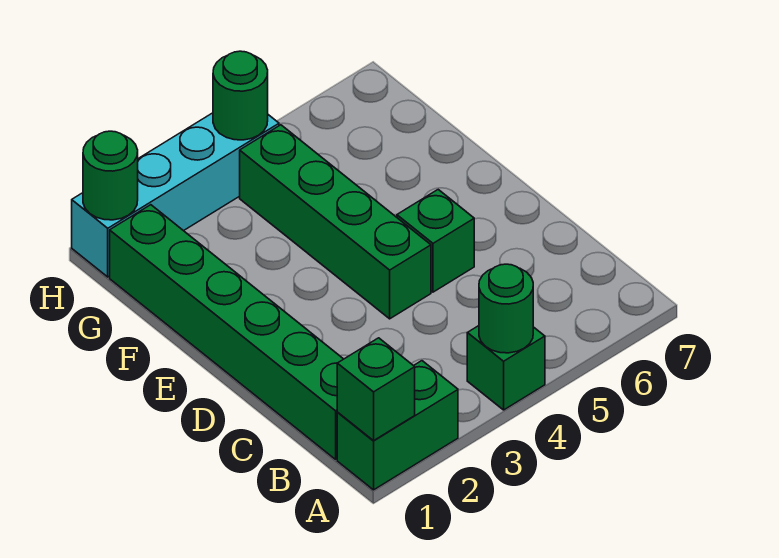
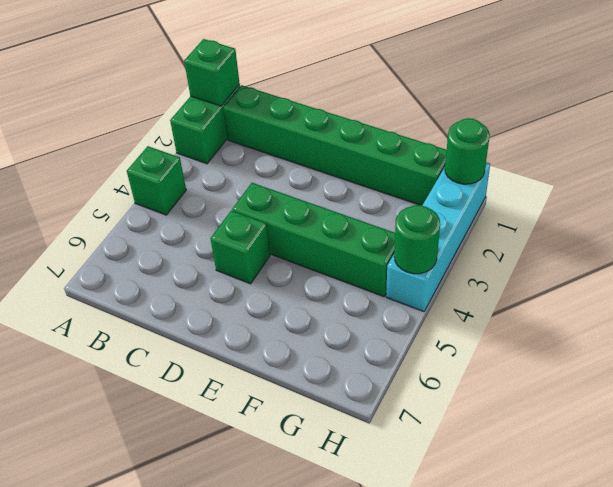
green round brick A4 level 2 -> none

